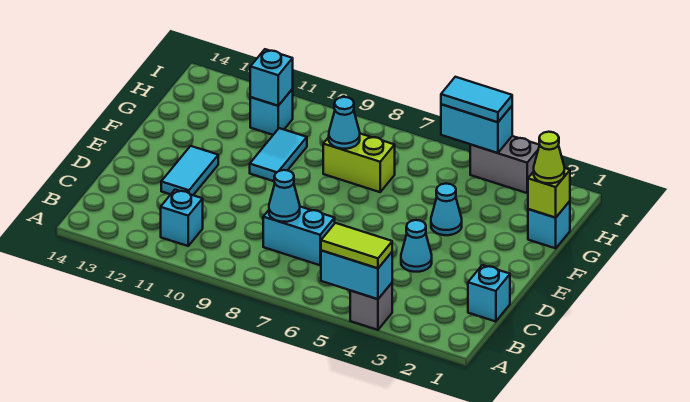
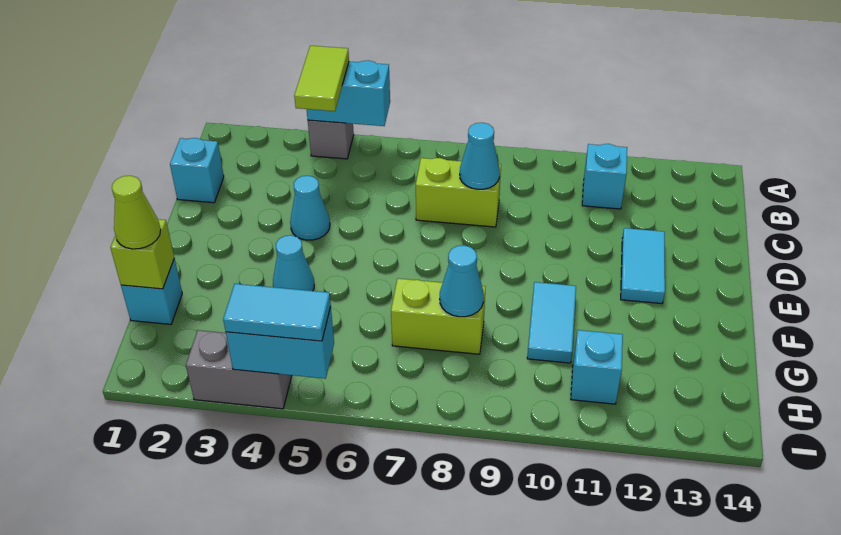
lime tile A4:A5 level 3 -> lime tile A4:B4 level 3
cyan brick C7:C8 level 1 -> lime brick C7:C8 level 1
cyan brick H11 level 2 -> none

